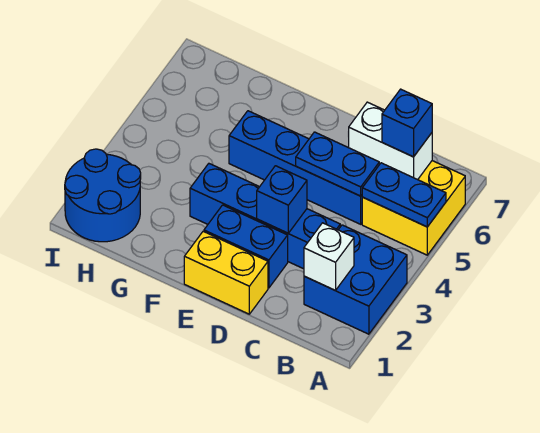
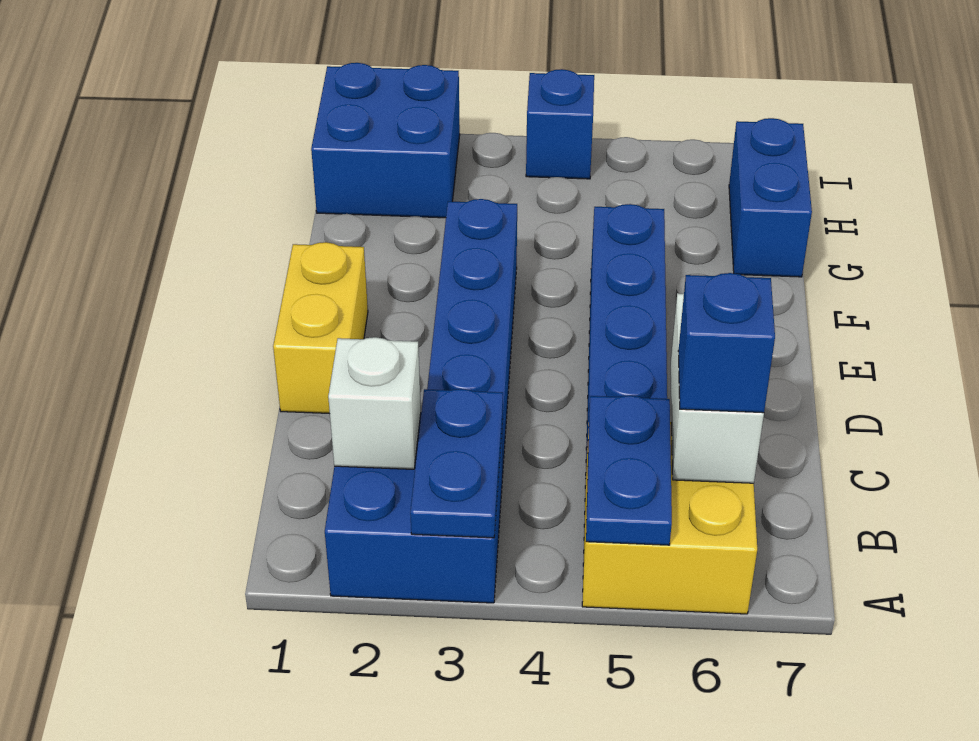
blue plate C5:D5 level 2 -> blue plate A3:B3 level 2
blue brick D2:E2 level 1 -> blue brick G7:H7 level 1
blue brick D3 level 2 -> blue brick I4 level 1
blue round brick H1:I2 level 1 -> blue brick H1:I2 level 1

